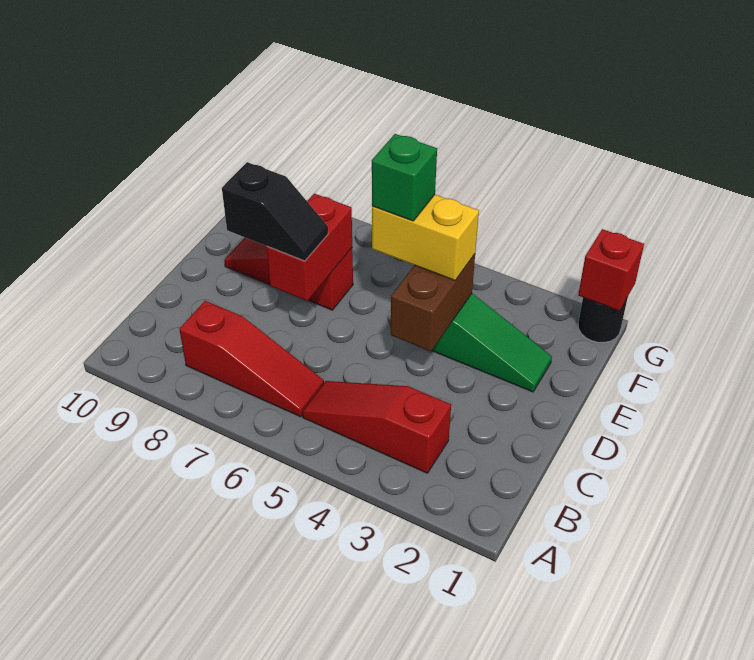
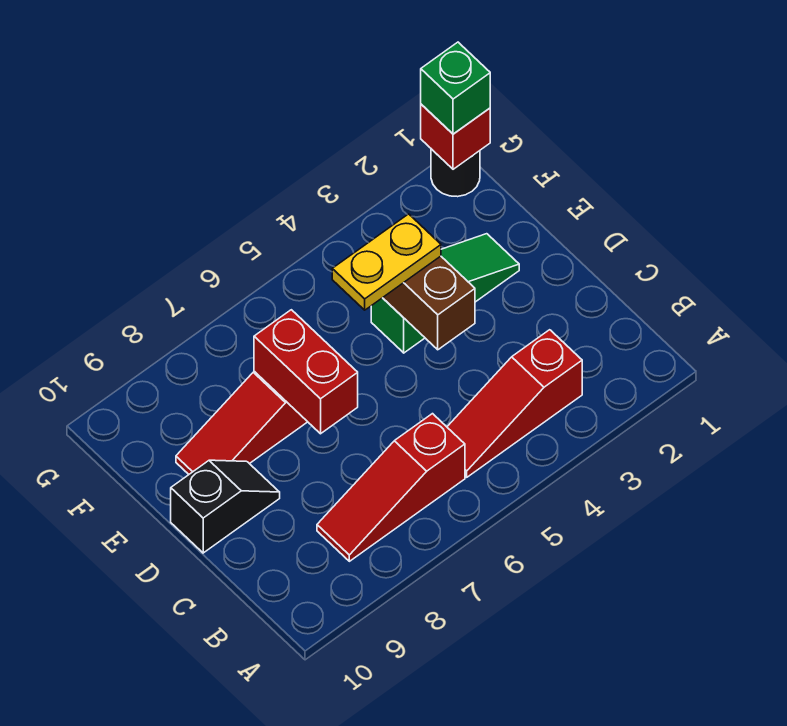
red slope B6:B8 level 1 top 8 -> red slope B6:B8 level 1 top 6
black slope D7:D8 level 3 top 8 -> black slope D9:D10 level 1 top 10
yellow brick E4:E5 level 3 -> yellow plate E4:E5 level 3
green brick E5 level 4 -> green brick G1 level 3

